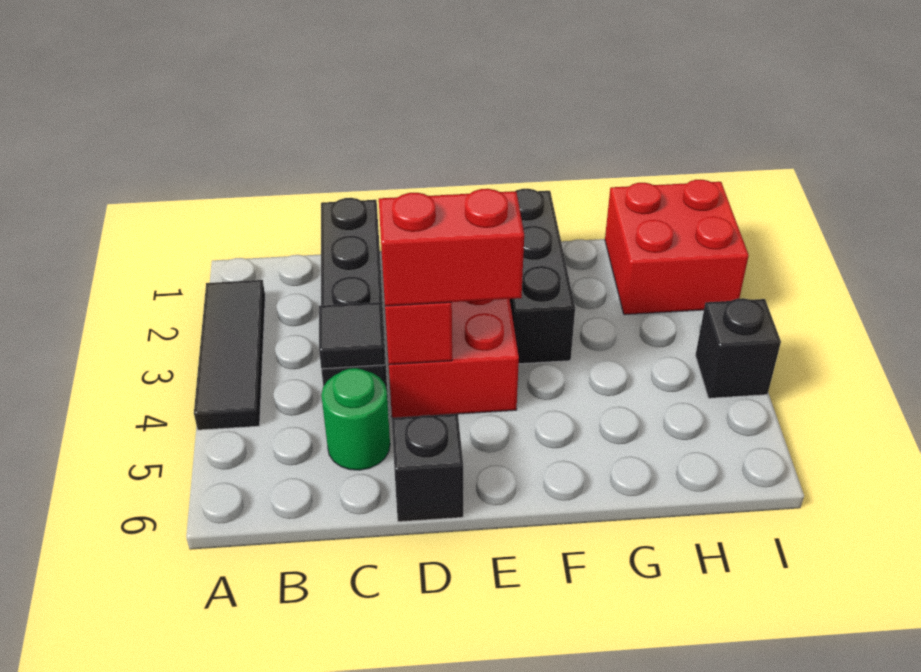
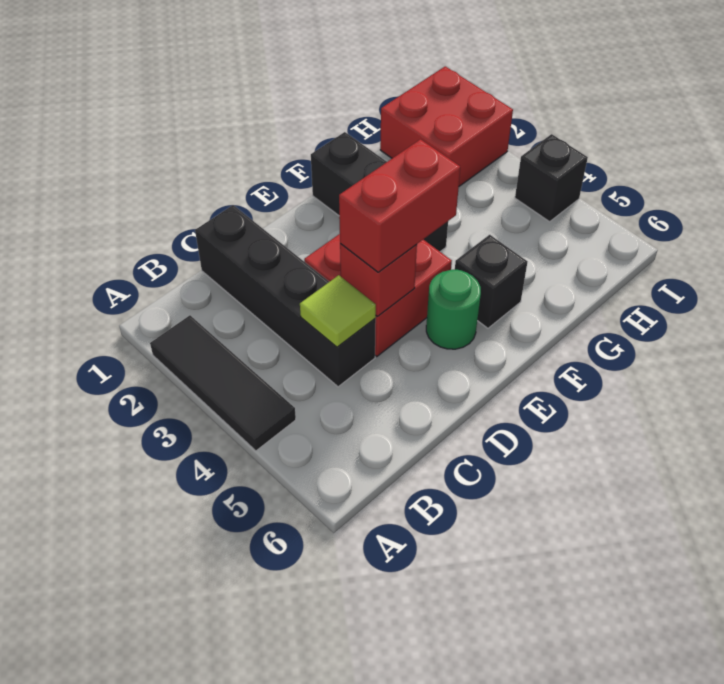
black tile C4 level 2 -> lime tile C4 level 2
green round brick C5 level 1 -> green round brick E5 level 1
black brick D6 level 1 -> black brick F5 level 1

